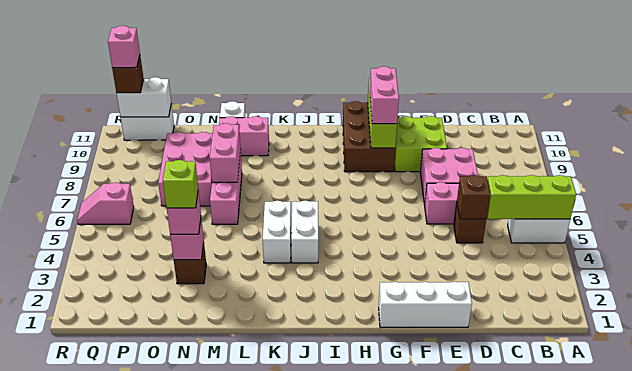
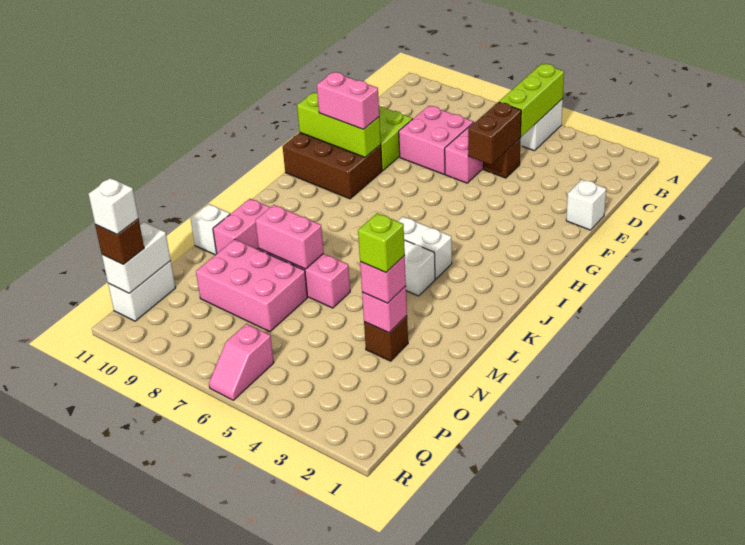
brown brick D5 level 2 -> brown brick D5:E5 level 2
white brick E1:G1 level 1 -> white brick E1 level 1
pink brick Q11 level 4 -> white brick Q11 level 4

